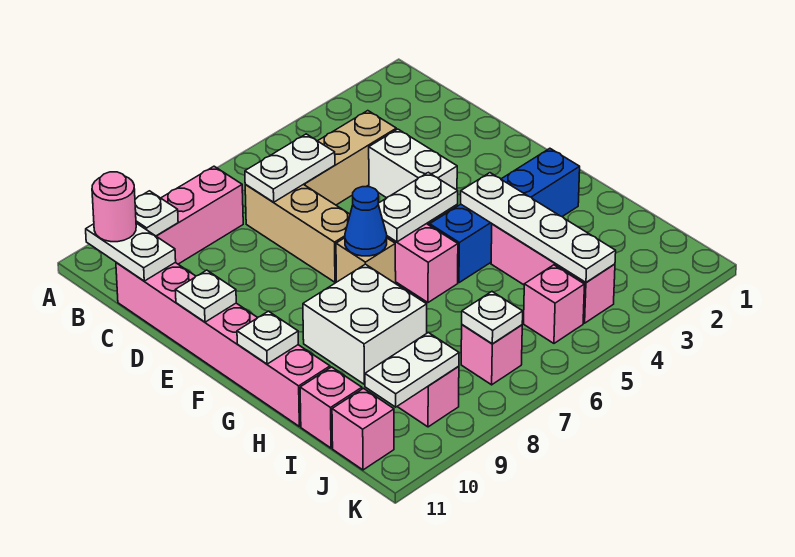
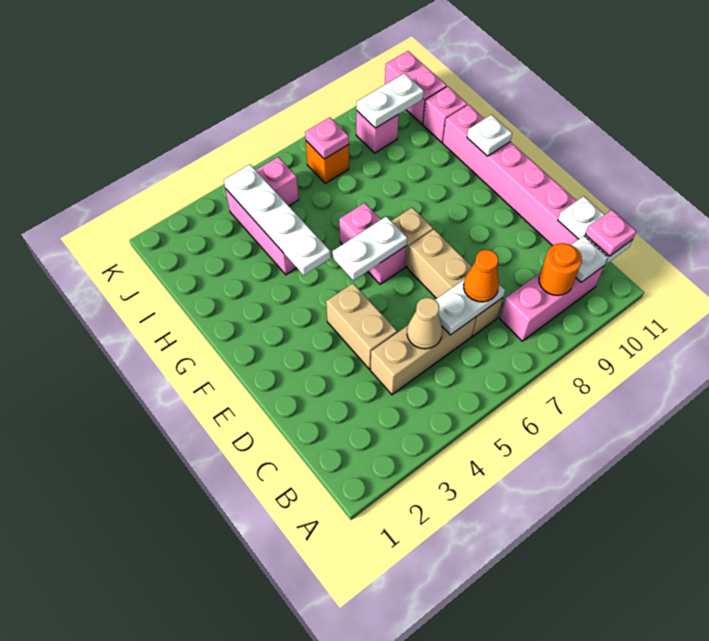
none -> orange round brick B9 level 2
pink round brick B11 level 3 -> pink plate B11 level 3
none -> tan cone C5 level 2
none -> orange cone C7 level 3
white brick D4:E4 level 1 -> tan brick D4:E4 level 1
white plate E11 level 2 -> none
blue cone F7 level 2 -> none
blue brick G2:G5 level 1 -> none
white brick G8:H9 level 1 -> none
pink brick J7 level 1 -> orange brick J7 level 1
white plate J7 level 2 -> pink plate J7 level 2
pink brick J11 level 1 -> pink brick J11:K11 level 1

